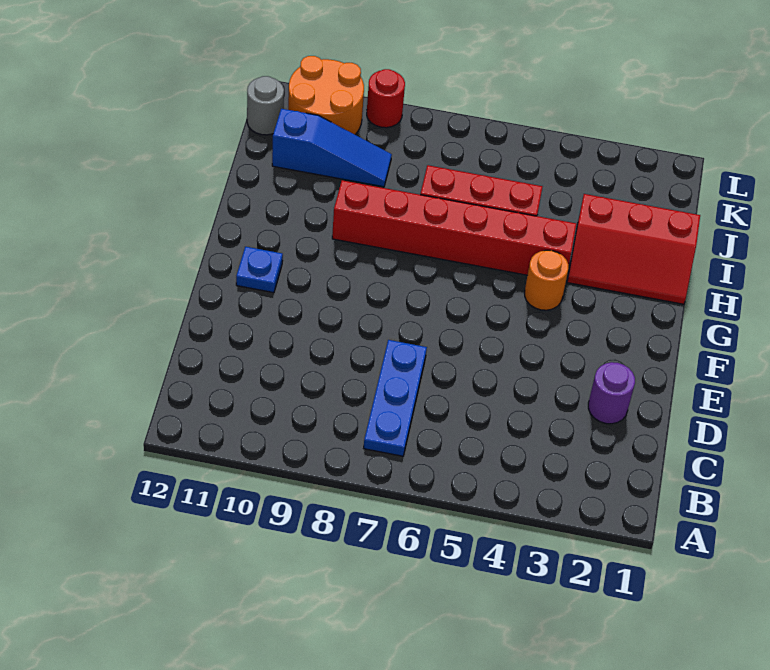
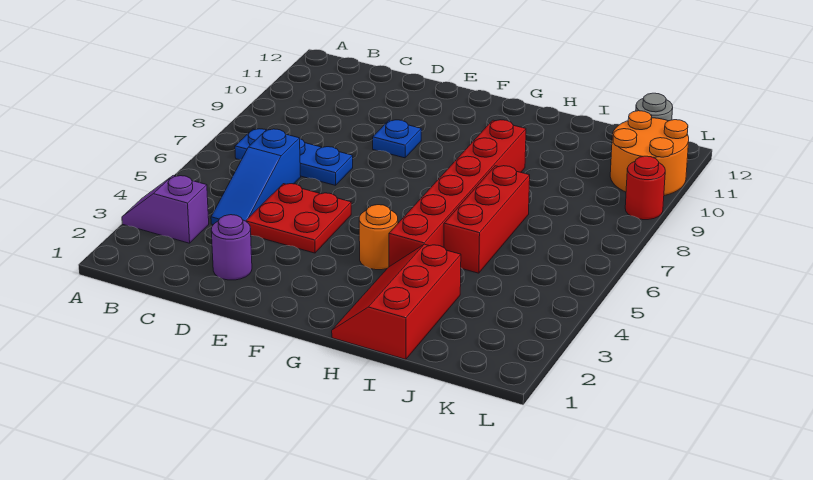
none -> purple slope A3:B3 level 1 top B
none -> red plate D4:E5 level 1
blue plate F11 level 1 -> blue plate E9 level 1
blue slope J9:J11 level 1 top 11 -> blue slope C4:C6 level 1 top 6

